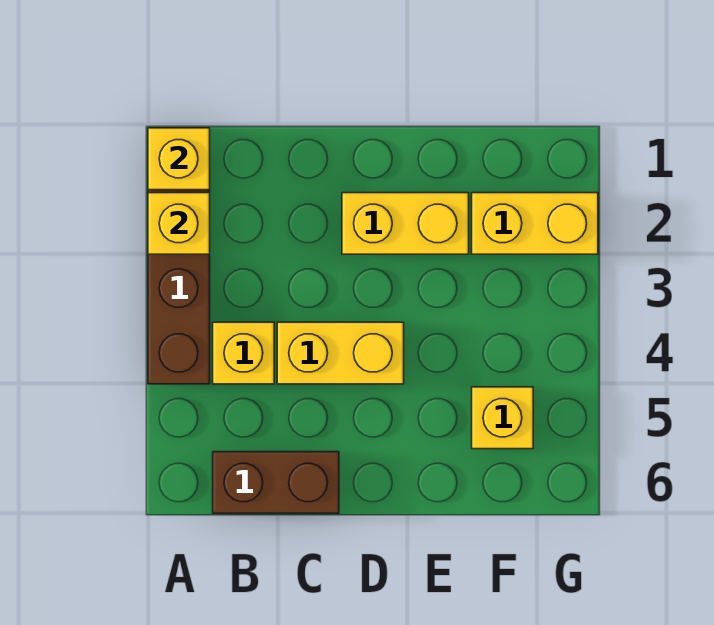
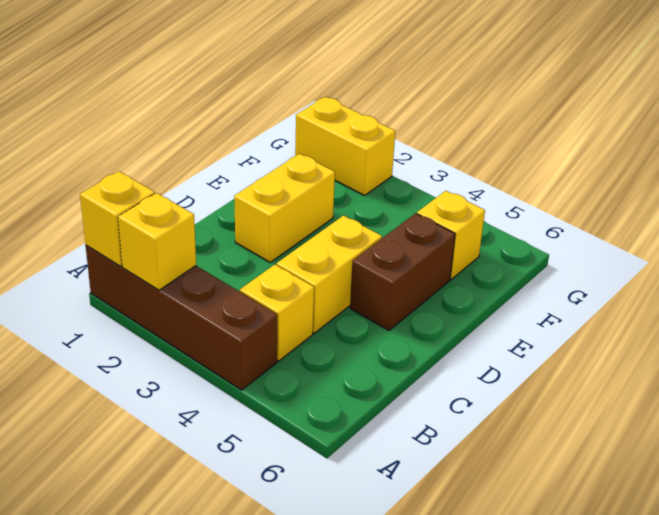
brown brick B6:C6 level 1 -> brown brick D5:E5 level 1
yellow brick F2:G2 level 1 -> yellow brick G1:G2 level 1

